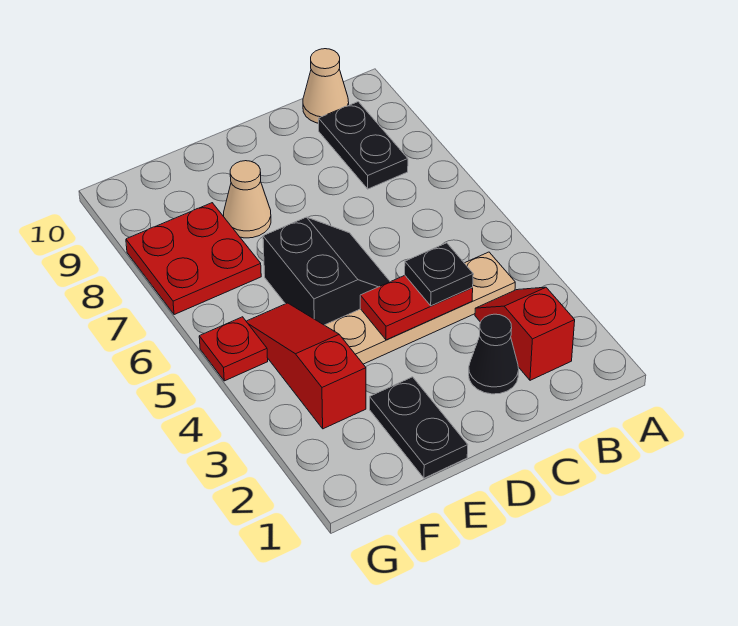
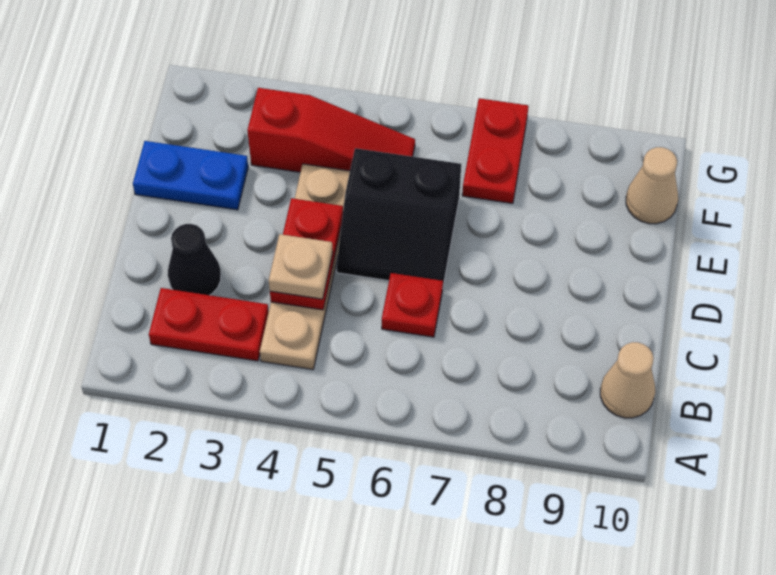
red slope B2:B3 level 1 top 2 -> red plate B2:B3 level 1
black plate B8:B9 level 1 -> none
black plate C4 level 3 -> tan plate C4 level 3
black plate E1:E2 level 1 -> blue plate E1:E2 level 1
tan cone E8 level 1 -> tan cone F10 level 1
red plate F7:G8 level 1 -> red plate F7:G7 level 1
red plate G5 level 1 -> red plate C6 level 1

